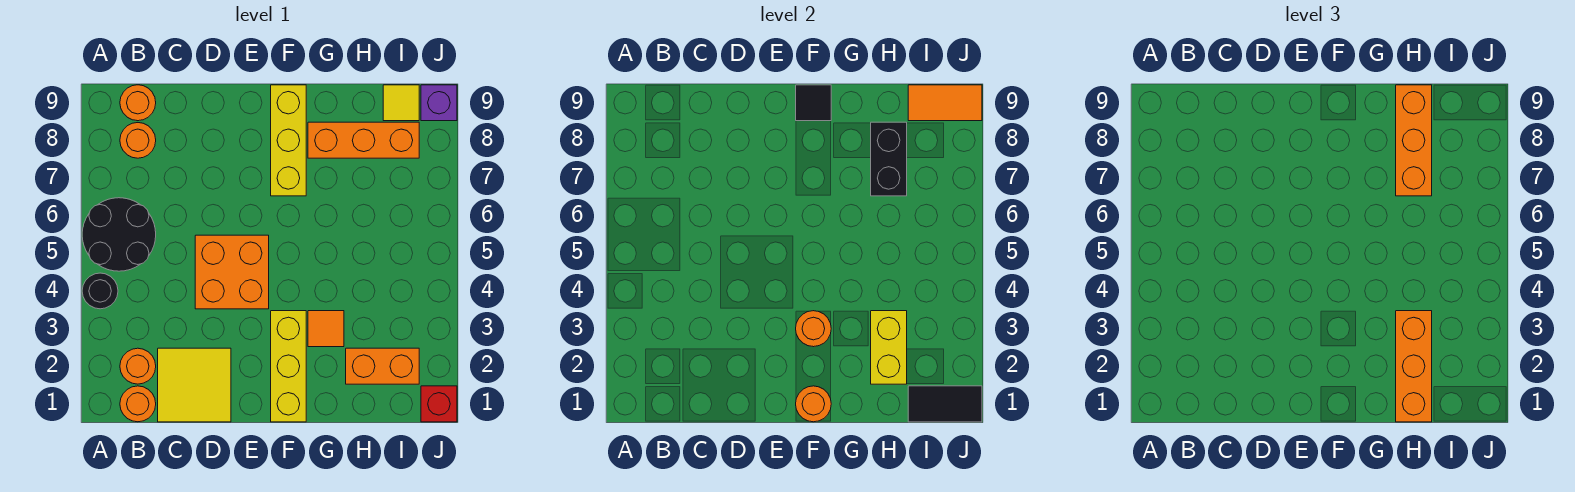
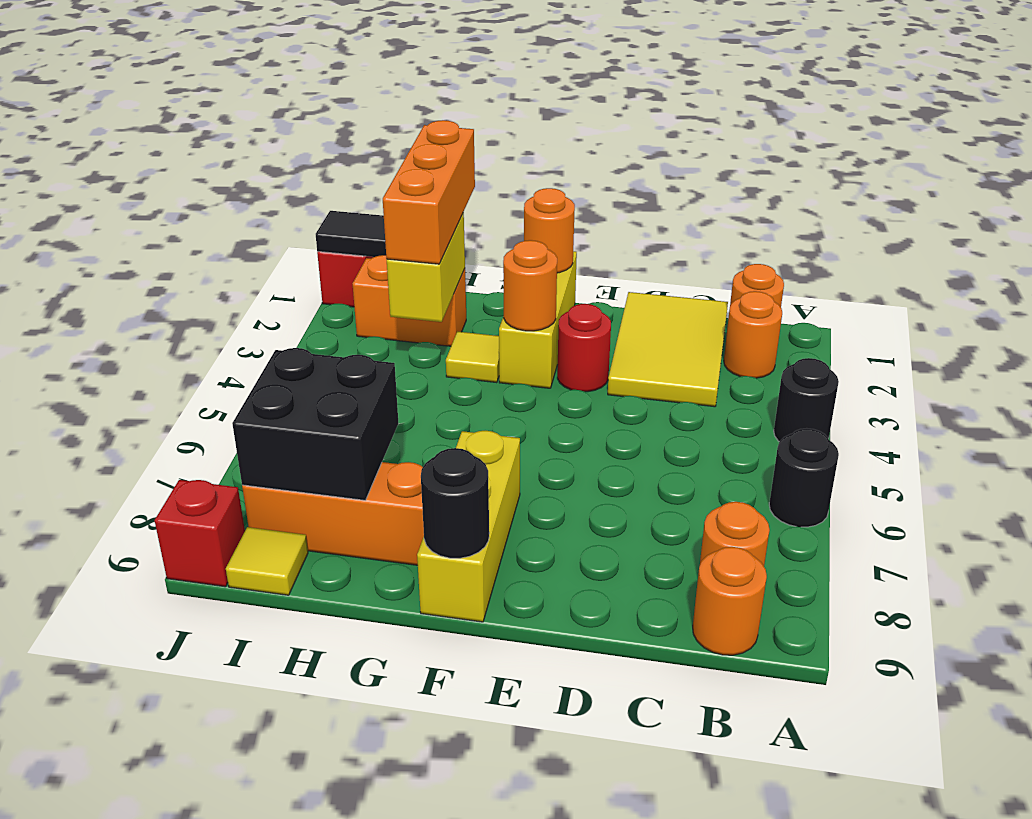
black round brick A5:B6 level 1 -> black round brick A6 level 1
yellow tile C1:D2 level 1 -> yellow tile C1:D3 level 1
orange brick D4:E5 level 1 -> none
none -> red round brick E3 level 1
black tile F9 level 2 -> black round brick F9 level 2
orange tile G3 level 1 -> yellow tile G3 level 1
black brick H7:H8 level 2 -> black brick H7:I8 level 2
orange brick H7:H9 level 3 -> none
orange tile I9:J9 level 2 -> none
purple brick J9 level 1 -> red brick J9 level 1

